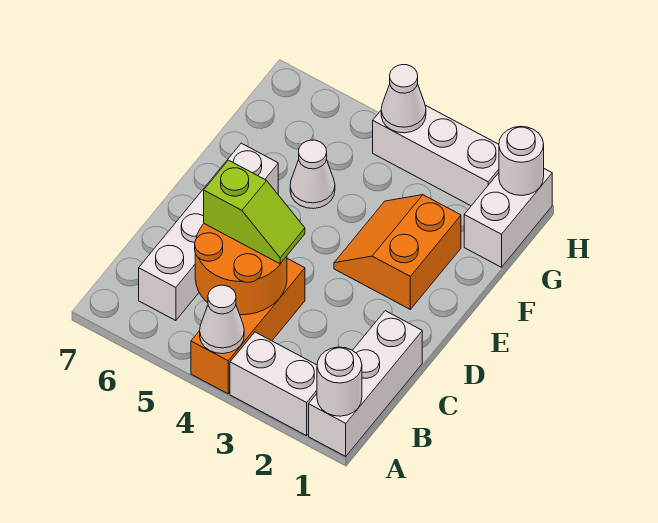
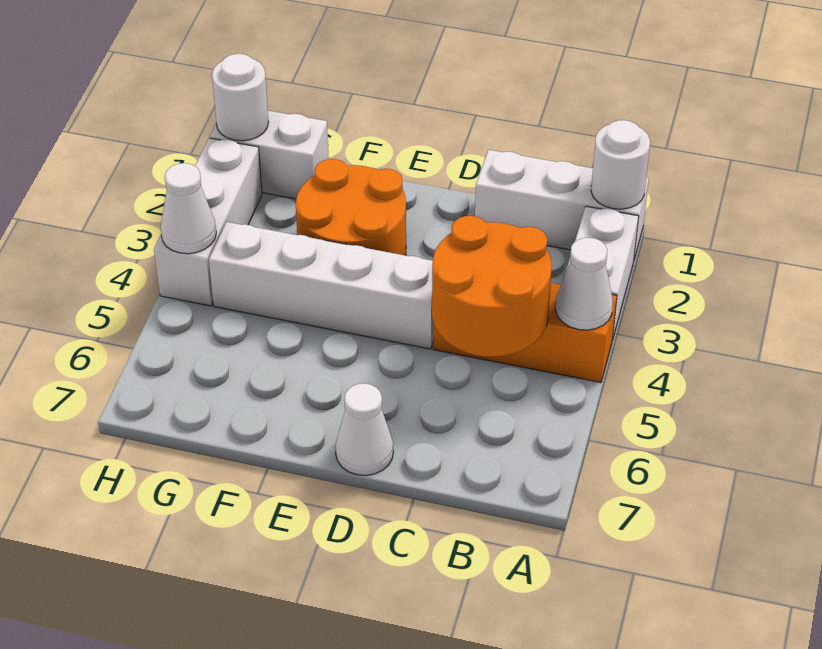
white brick B6:E6 level 1 -> white brick D4:G4 level 1
lime slope C4:C5 level 3 top 5 -> none
orange slope E2:F3 level 1 top 2 -> orange round brick E2:F3 level 1
white cone F5 level 1 -> white cone D7 level 1

